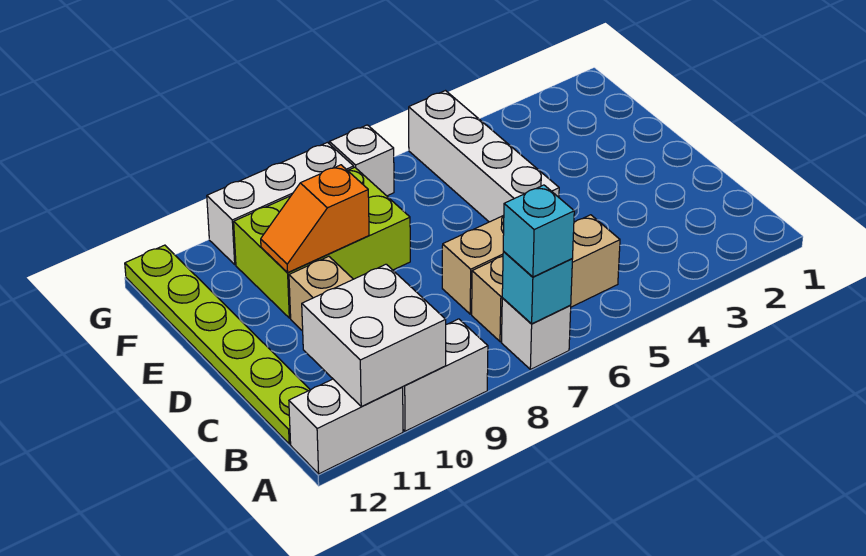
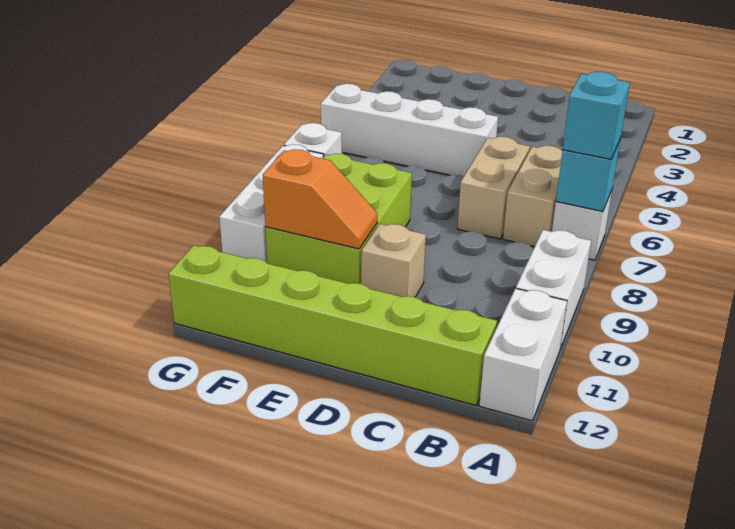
white brick A10:B11 level 2 -> none
tan brick B5:B7 level 1 -> tan brick B6:B7 level 1
lime plate B12:G12 level 1 -> lime brick B12:G12 level 1
orange slope E9:E10 level 2 top 9 -> orange slope E10:F10 level 2 top F

